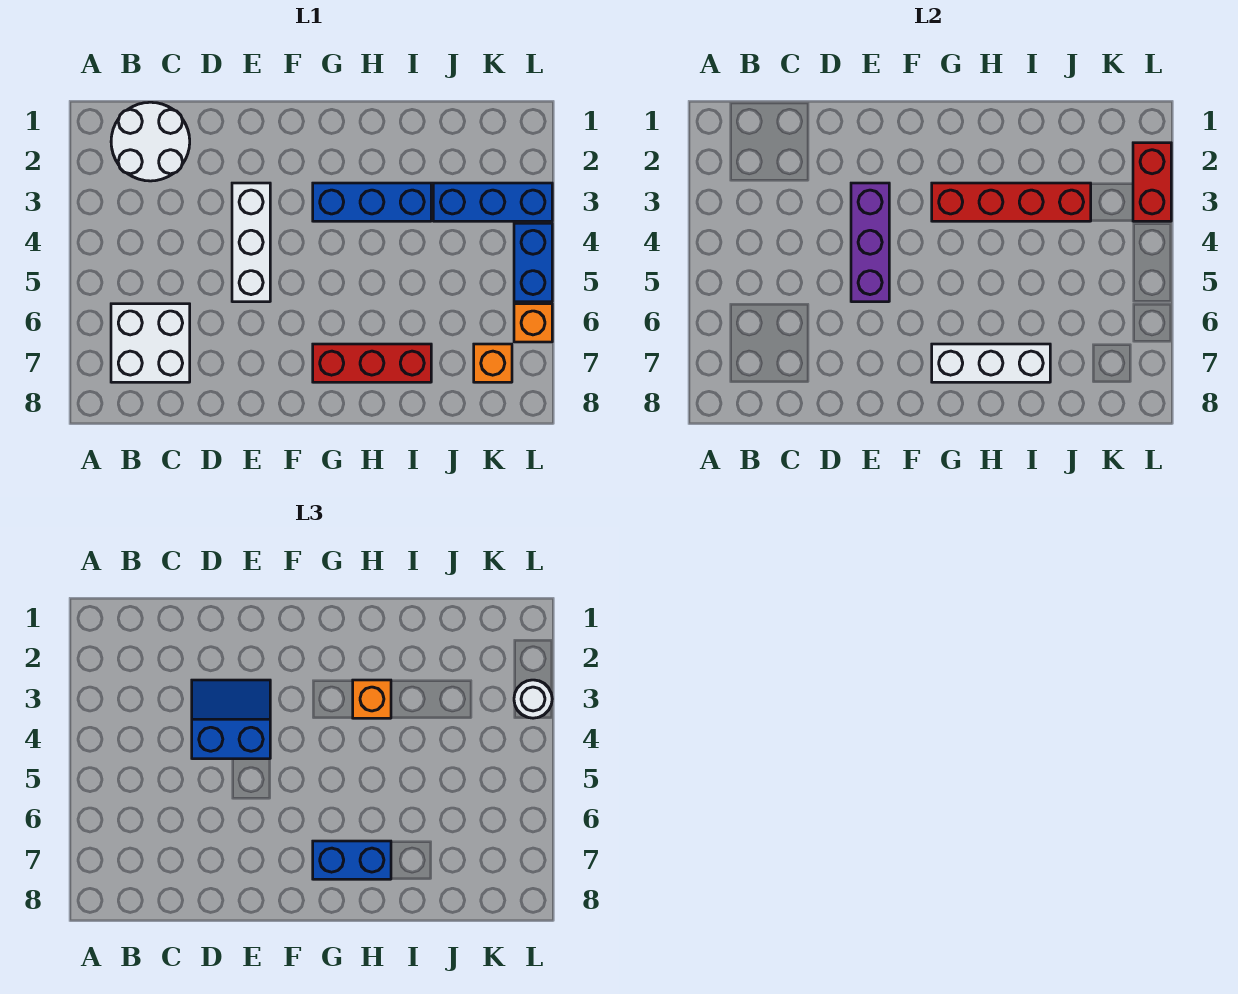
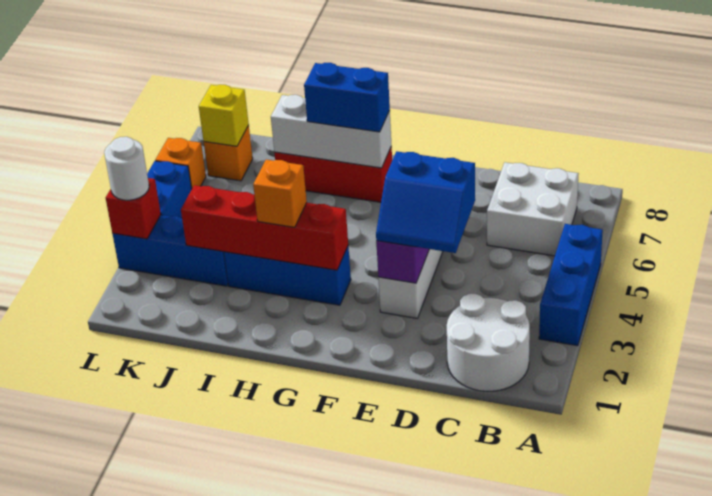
none -> blue brick A3:A5 level 1
none -> yellow brick K7 level 2
red brick L2:L3 level 2 -> red brick L3 level 2

